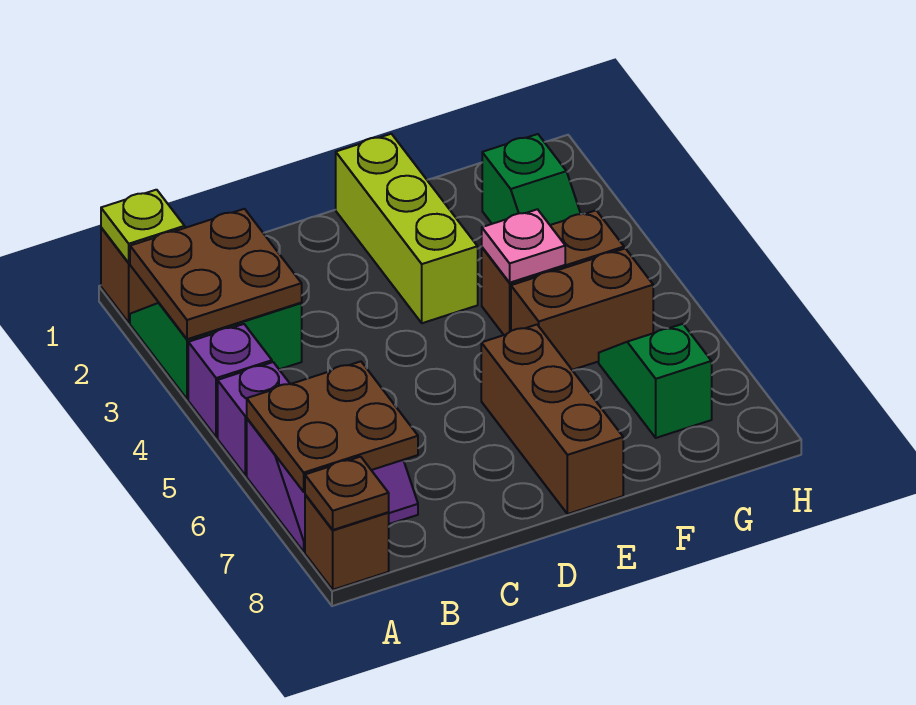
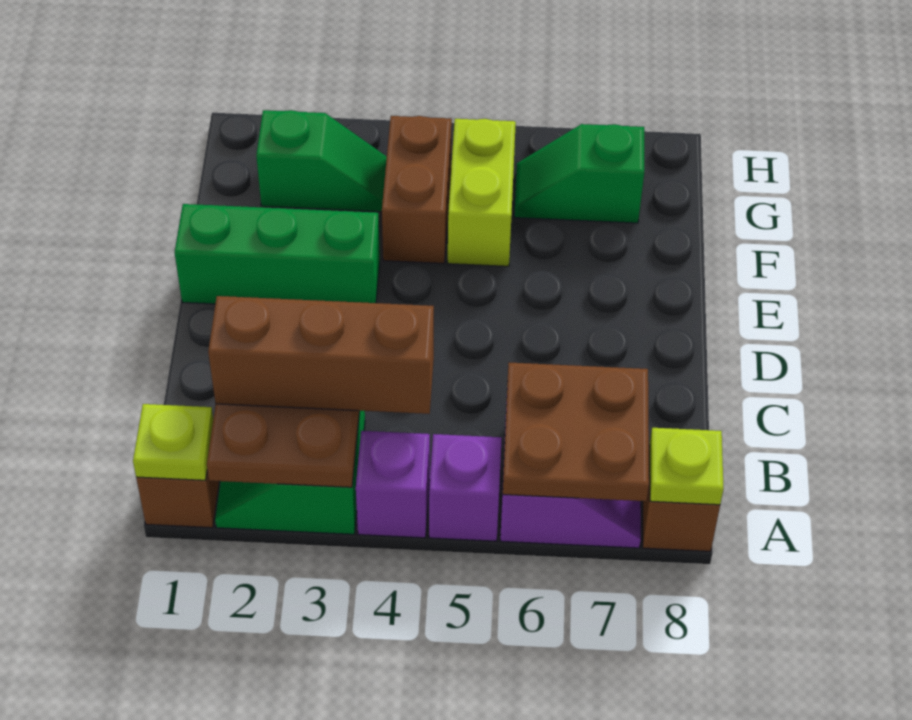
brown plate A8 level 2 -> lime plate A8 level 2
lime brick E1:E3 level 1 -> green brick E1:E3 level 1
brown brick E6:E8 level 1 -> brown brick B2:B4 level 3
pink plate F4 level 2 -> none
brown brick F5:G5 level 1 -> lime brick F5:G5 level 1

